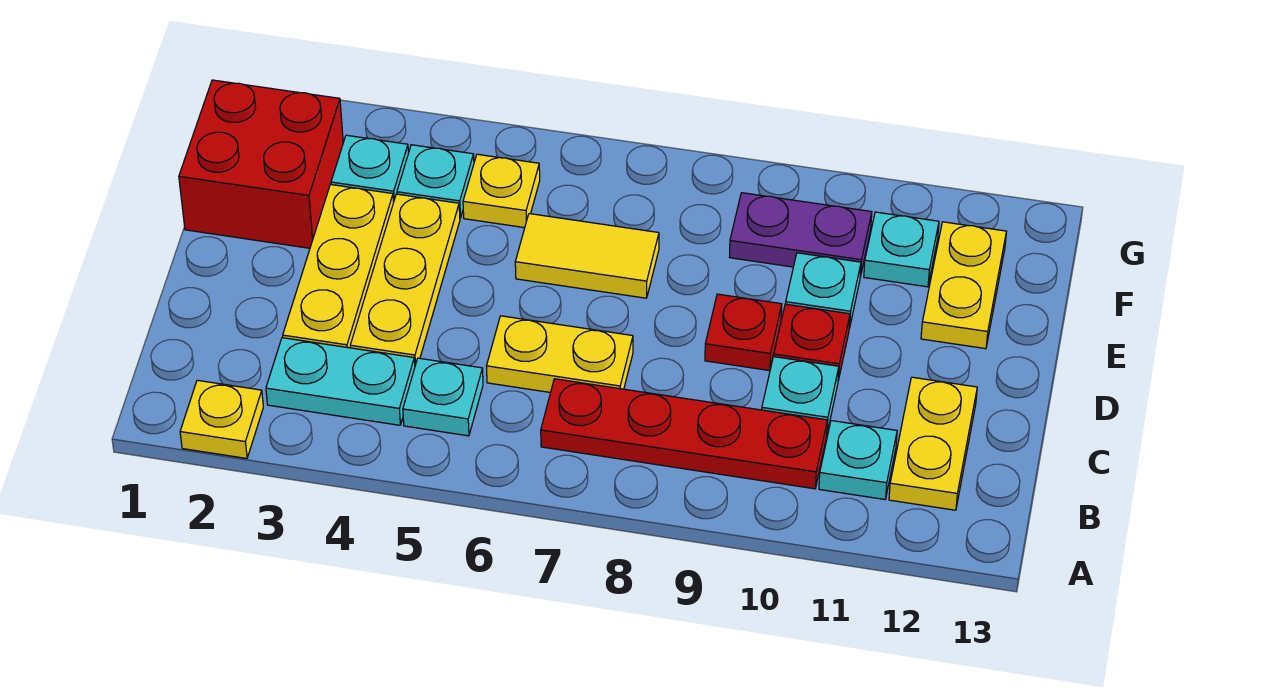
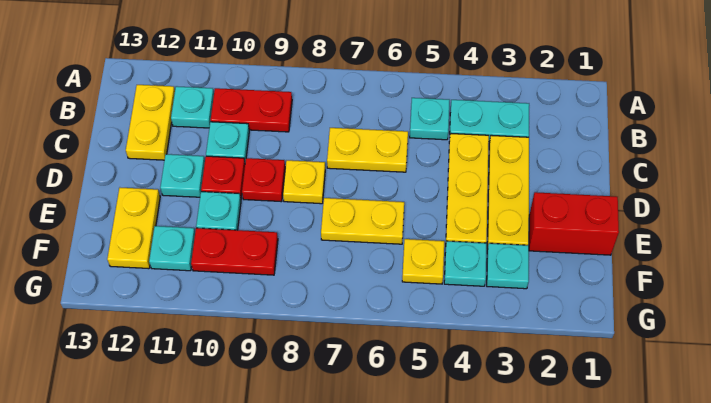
yellow plate A2 level 1 -> yellow plate D8 level 1
red plate B7:B10 level 1 -> red plate B9:B10 level 1
none -> cyan plate D11 level 1
red brick E1:F2 level 1 -> red brick E1:E2 level 1
yellow tile E6:E7 level 1 -> yellow plate E6:E7 level 1
purple plate F9:F10 level 1 -> red plate F9:F10 level 1

